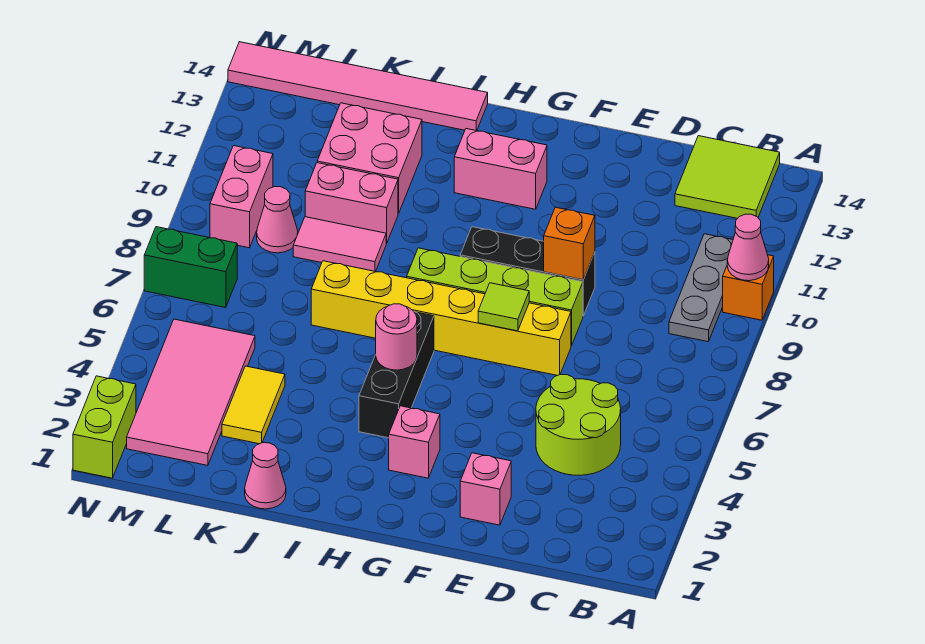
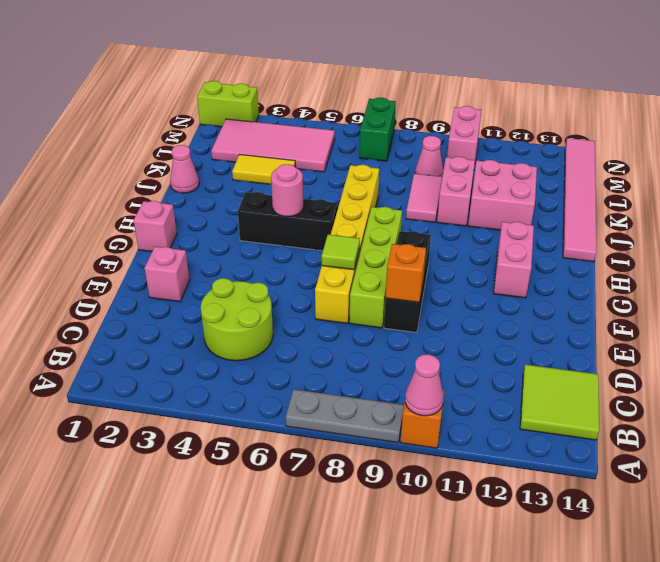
grey plate B9:B11 level 1 -> grey plate A7:A9 level 1
pink brick G3 level 1 -> pink brick G1 level 1
pink brick M9:M10 level 1 -> pink brick M10:N10 level 1

